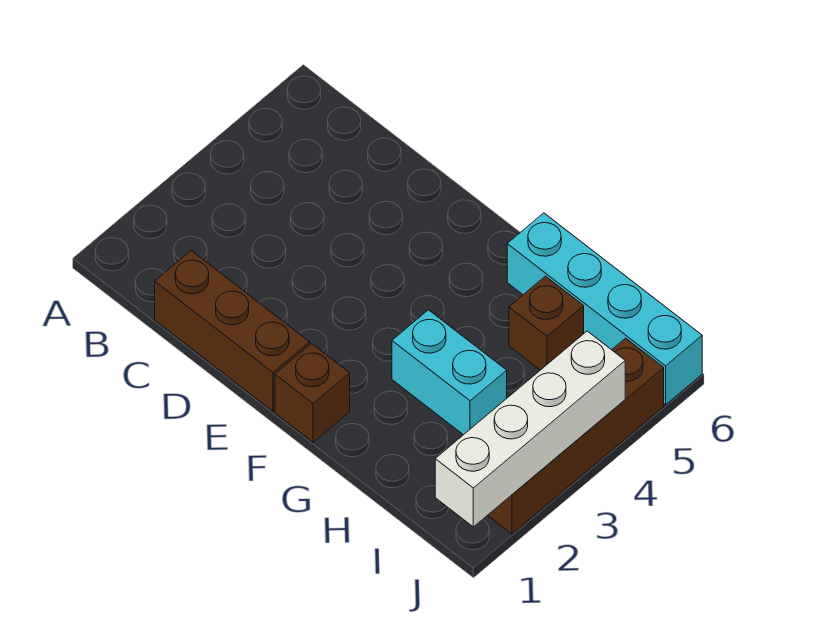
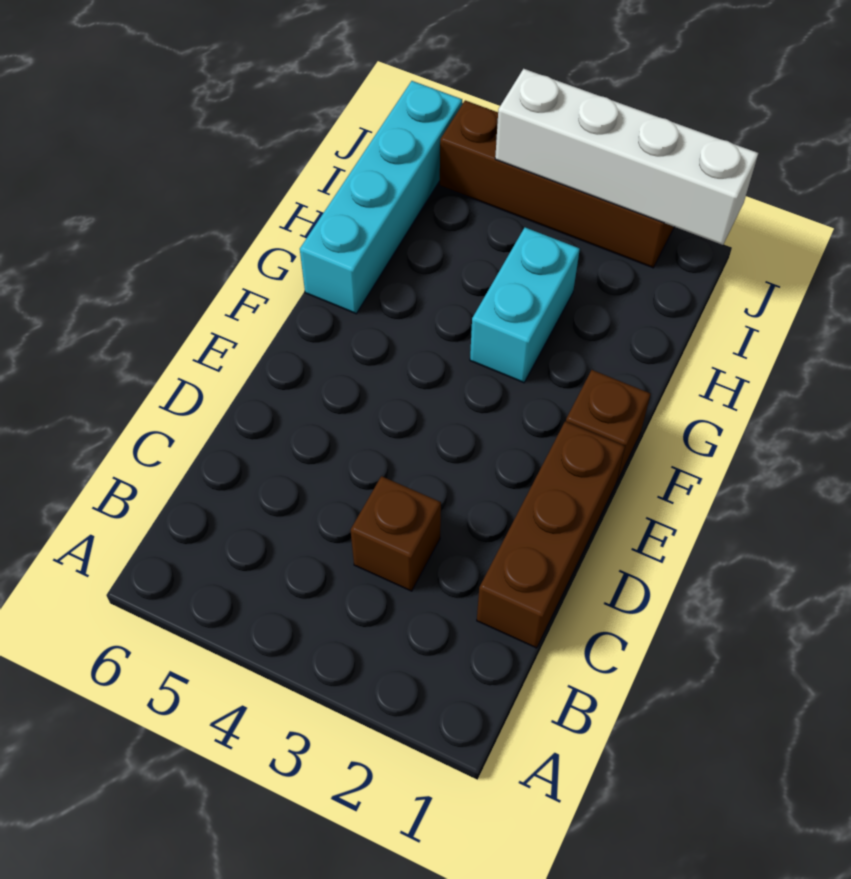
brown brick H5 level 1 -> brown brick C3 level 1

